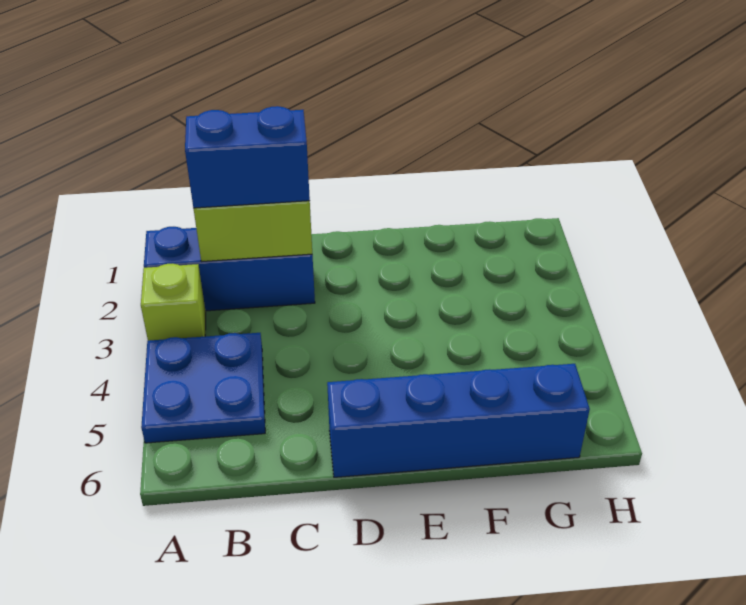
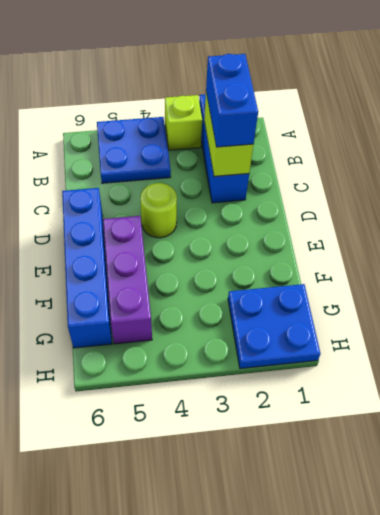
none -> lime round brick D4 level 1
none -> purple brick E5:G5 level 1
none -> blue plate G1:H2 level 1

